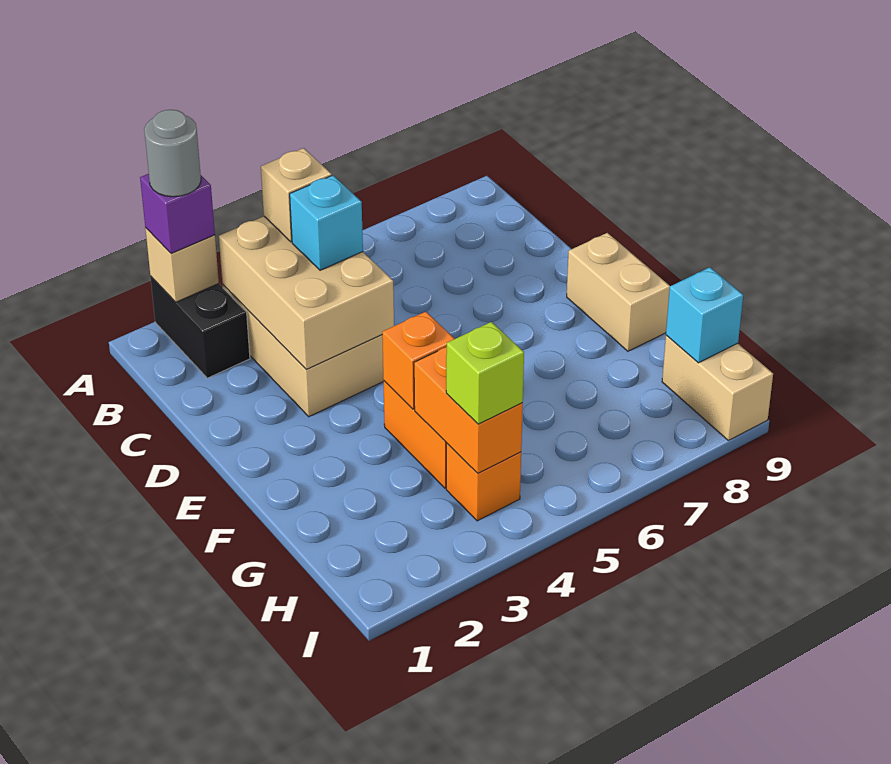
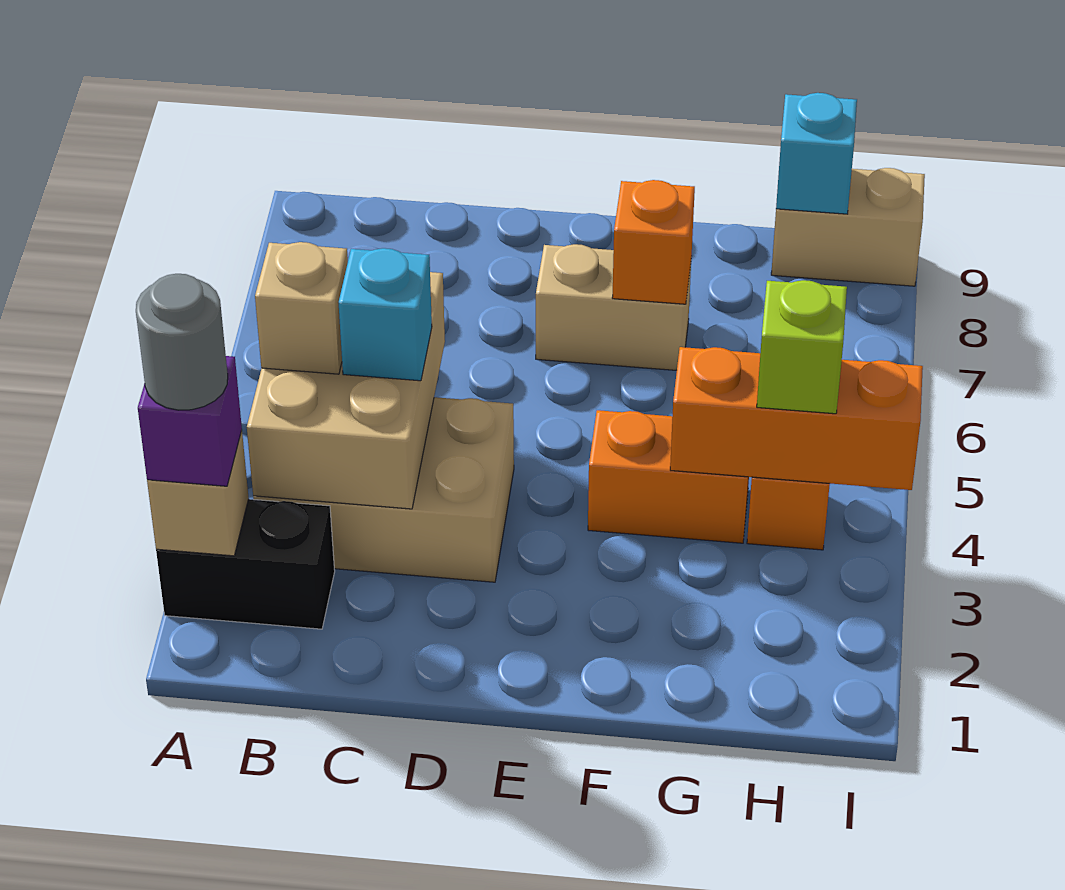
tan brick B3:D4 level 2 -> tan brick B3:C5 level 2
tan brick E9:F9 level 1 -> tan brick E7:F7 level 1
orange brick F4 level 2 -> orange brick F7 level 2
orange brick G4:H4 level 2 -> orange brick G4:I4 level 2

